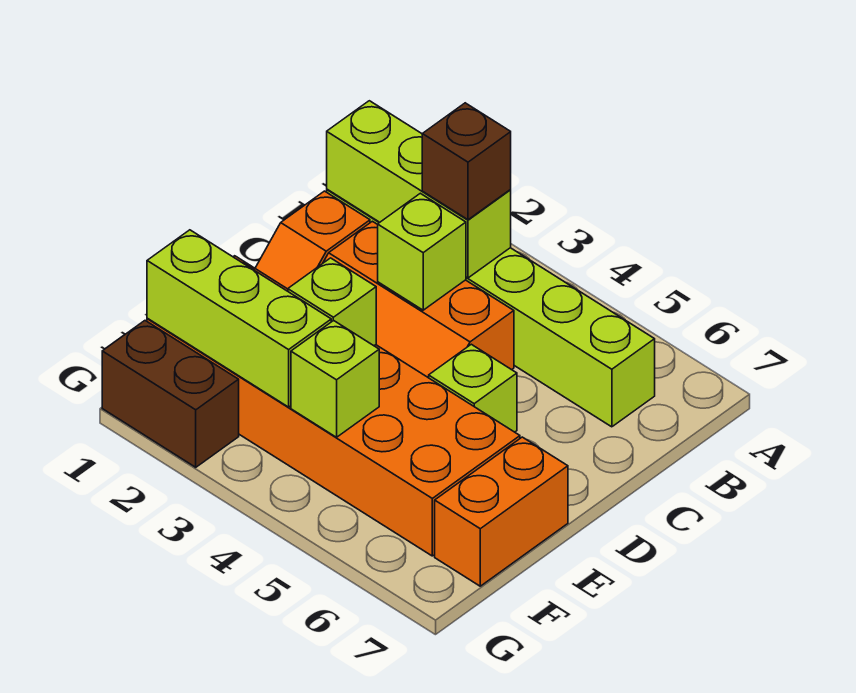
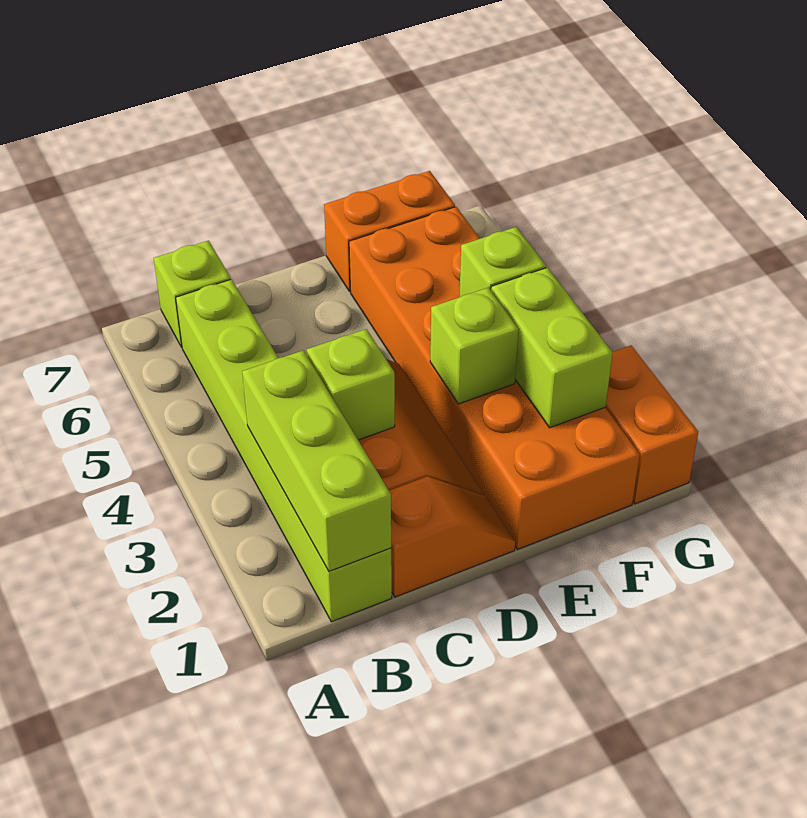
brown brick B3 level 3 -> none
lime brick D5 level 1 -> lime brick B7 level 1
lime brick F1:F3 level 2 -> lime brick F2:F3 level 2
brown brick G1:G2 level 1 -> orange brick G1:G2 level 1

